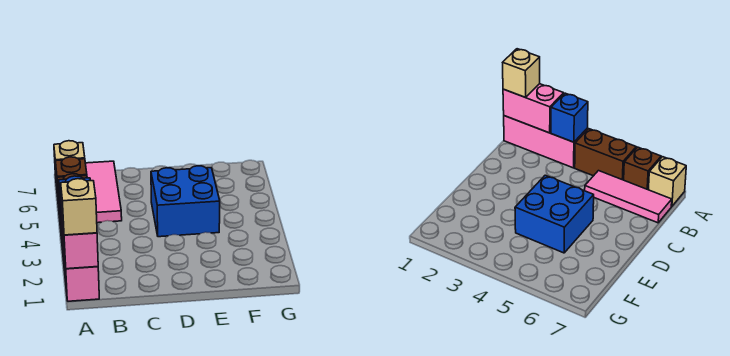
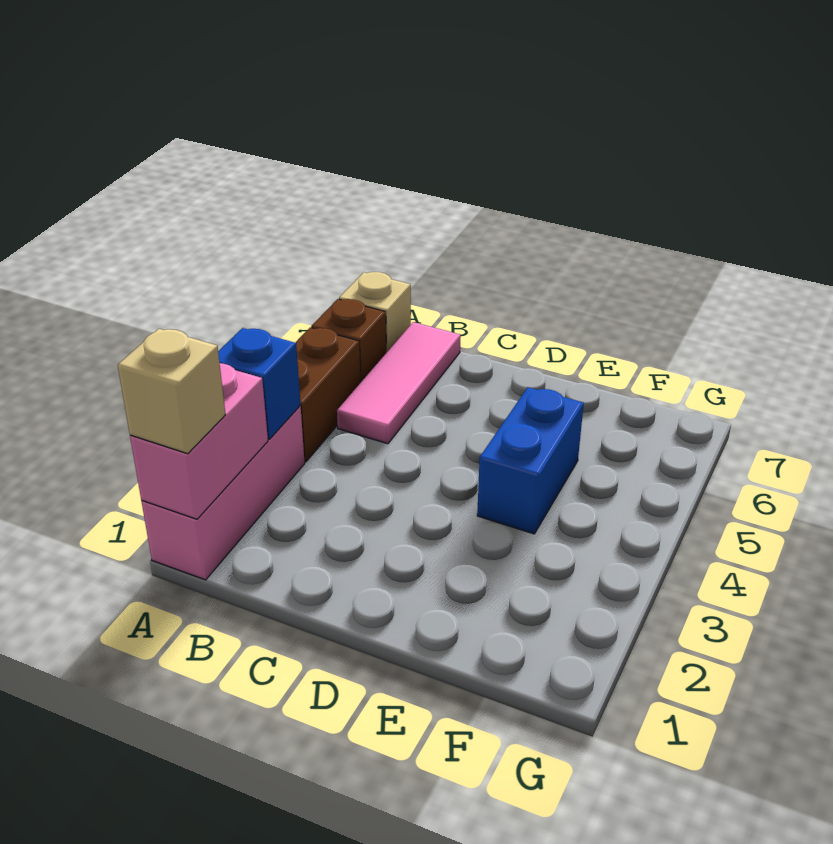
blue brick D4:E5 level 1 -> blue brick E4:E5 level 1

